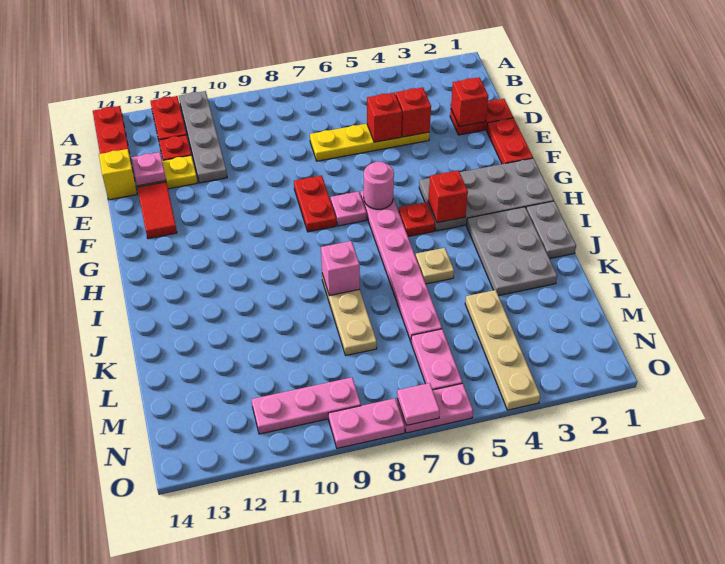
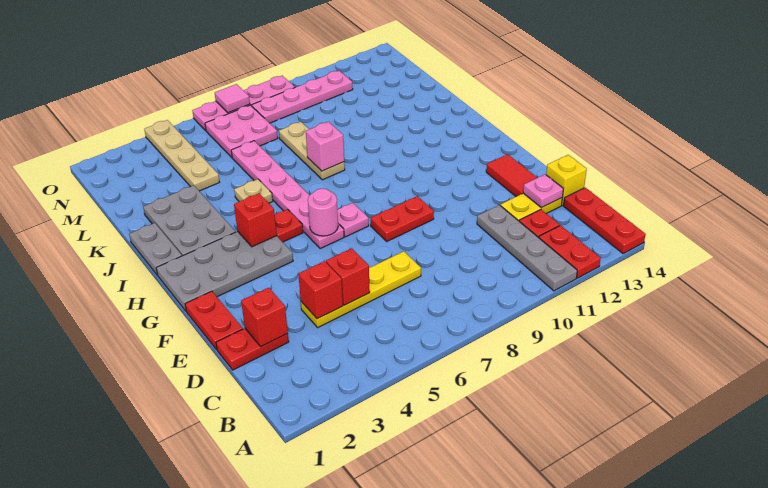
red plate F8:G8 level 1 -> red plate F8:F9 level 1
pink plate M6:N6 level 1 -> pink plate M6:N7 level 1
pink plate N9:N11 level 1 -> pink plate N8:N11 level 1

